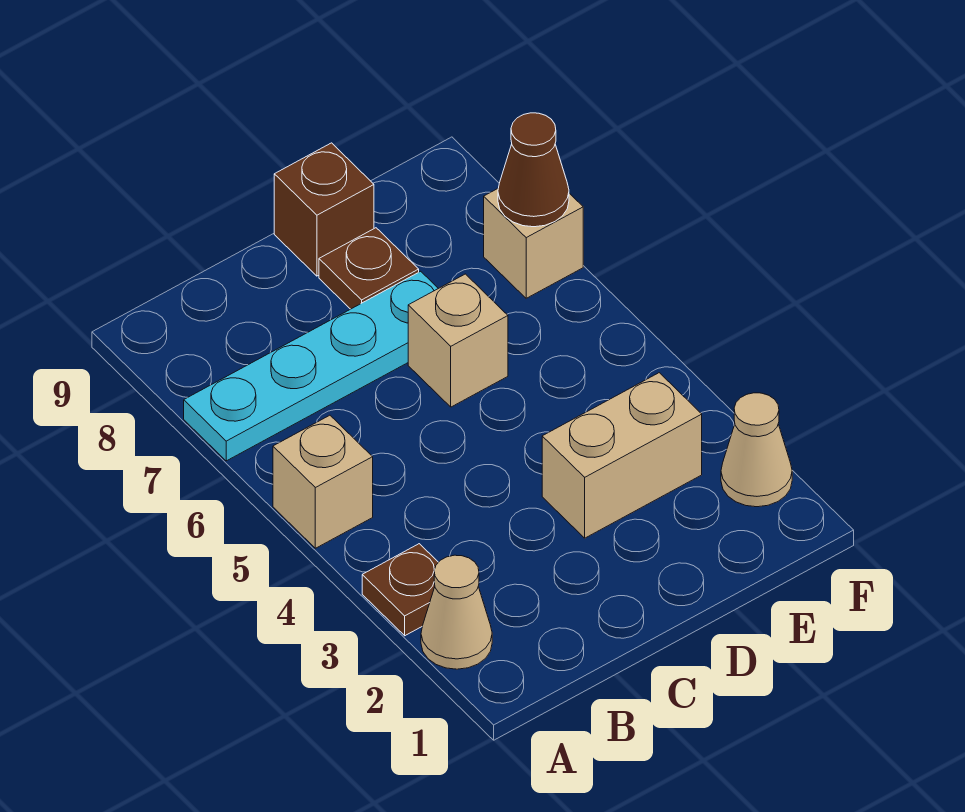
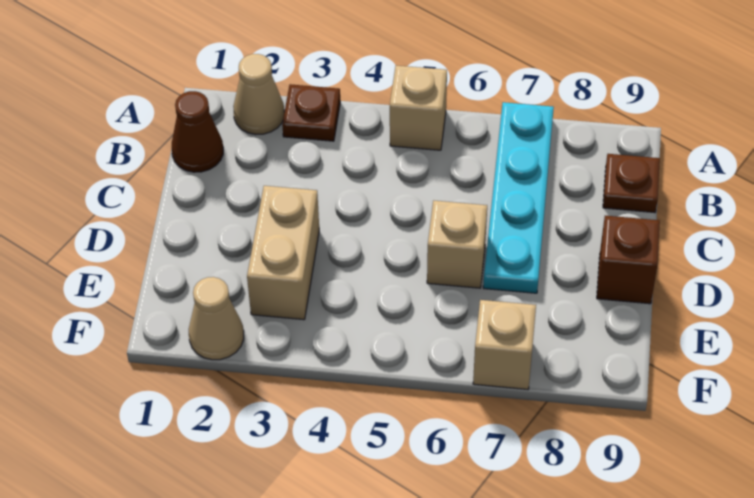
brown plate D8 level 1 -> brown plate B9 level 1
brown cone F7 level 2 -> brown cone B1 level 1

